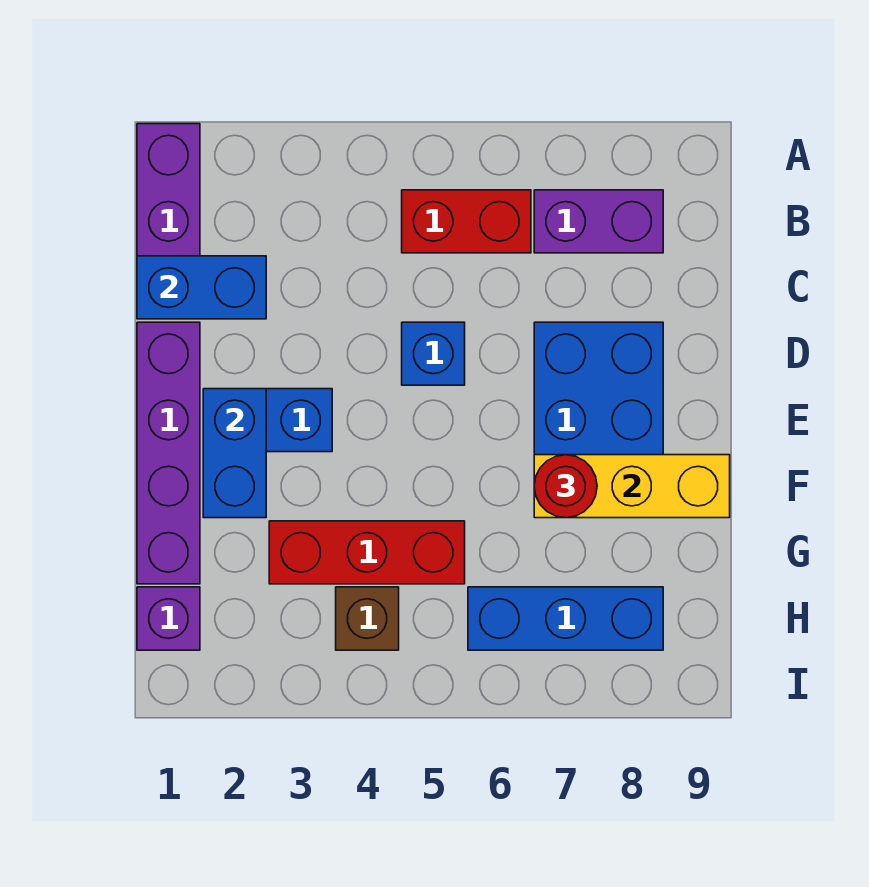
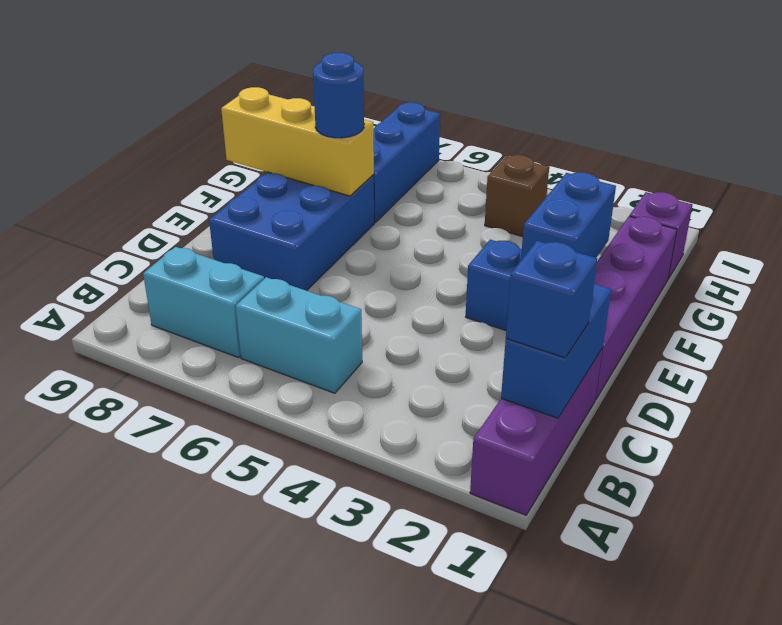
red brick B5:B6 level 1 -> cyan brick B5:B6 level 1
purple brick B7:B8 level 1 -> cyan brick B7:B8 level 1
blue brick C1:C2 level 2 -> blue brick B1:C1 level 2
blue brick D5 level 1 -> blue brick B1 level 3
red round brick F7 level 3 -> blue round brick F7 level 3
red brick G3:G5 level 1 -> none
blue brick H6:H8 level 1 -> blue brick G7:I7 level 1

